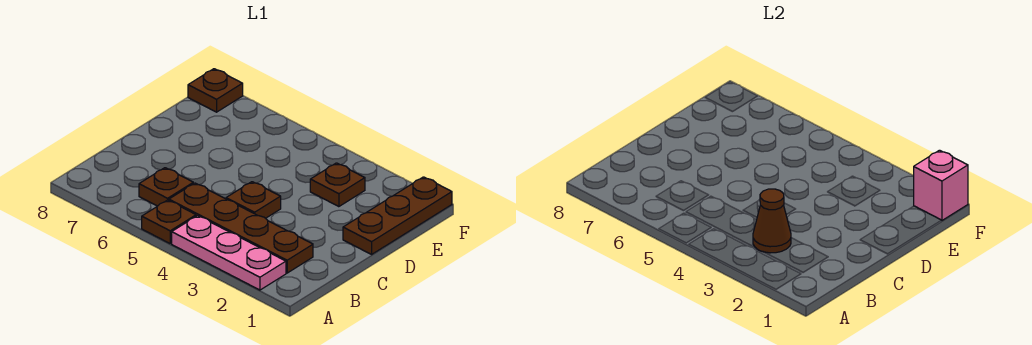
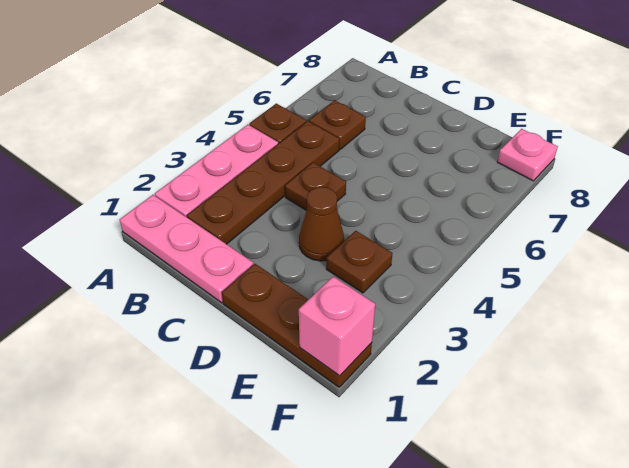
none -> pink plate A1:C1 level 1
brown cone B3 level 2 -> brown cone D3 level 1
brown plate F8 level 1 -> pink plate F8 level 1

